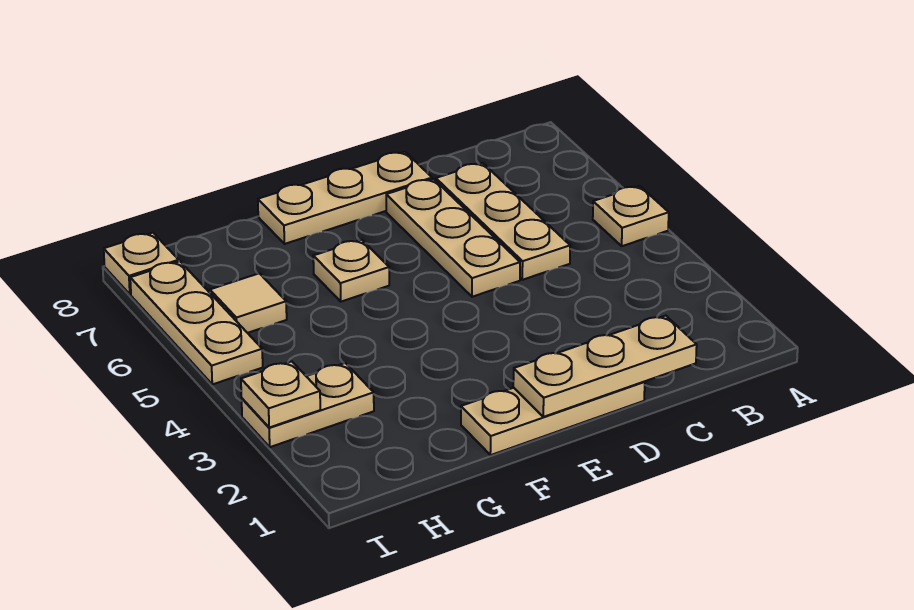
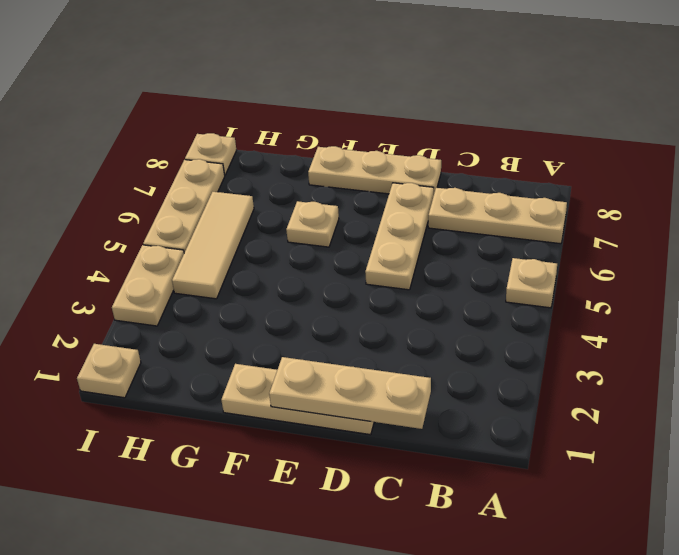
tan plate C5:C7 level 1 -> tan plate A7:C7 level 1
tan plate H3:I3 level 1 -> tan plate I3:I4 level 1
tan tile H6 level 1 -> tan tile H4:H6 level 1
tan plate I3 level 2 -> tan plate I1 level 1

